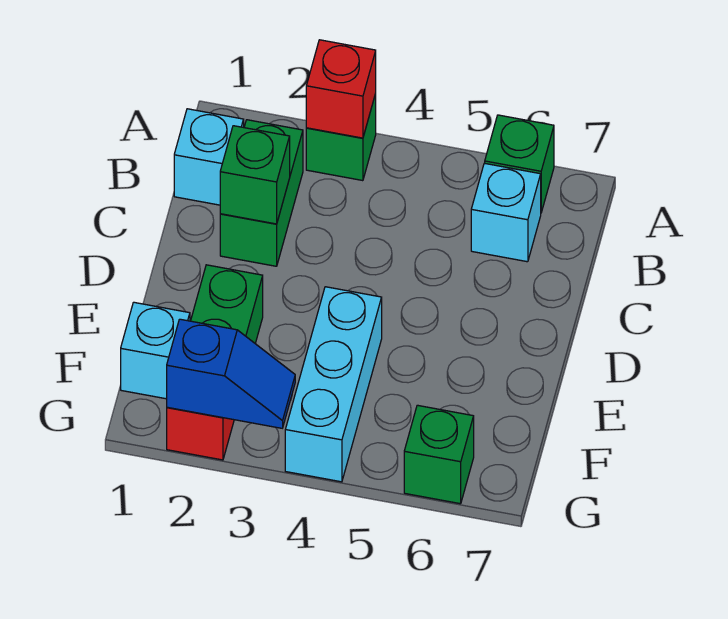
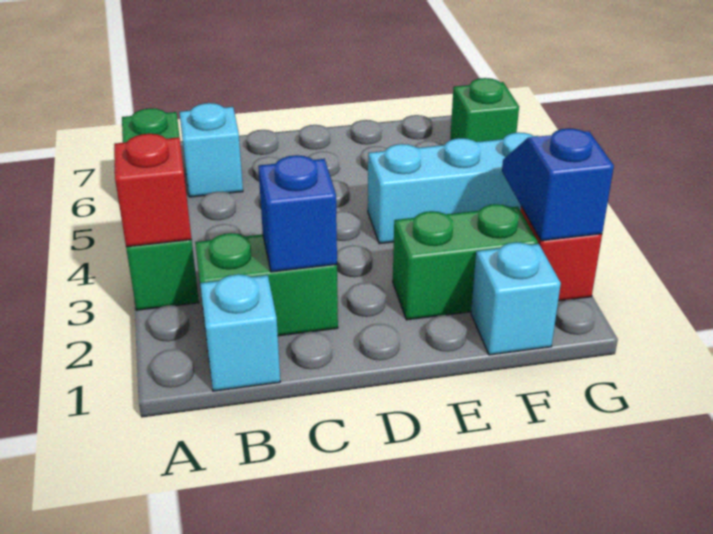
green brick C2 level 2 -> blue brick C2 level 2

